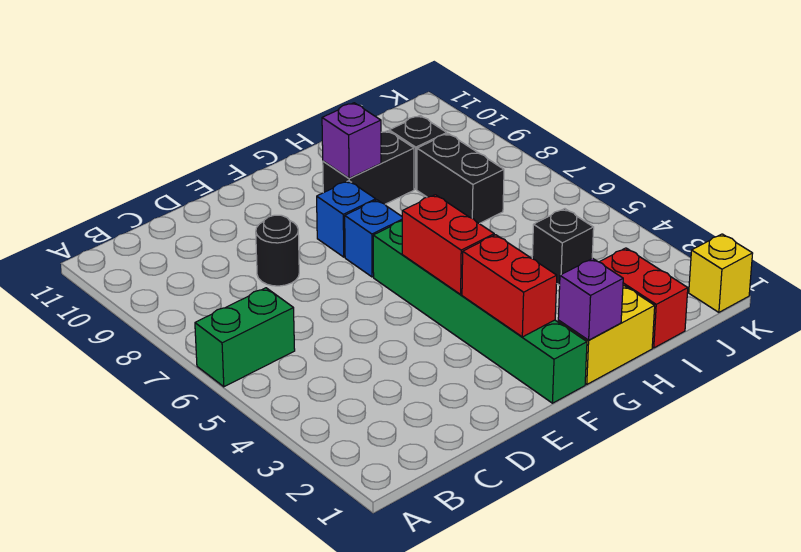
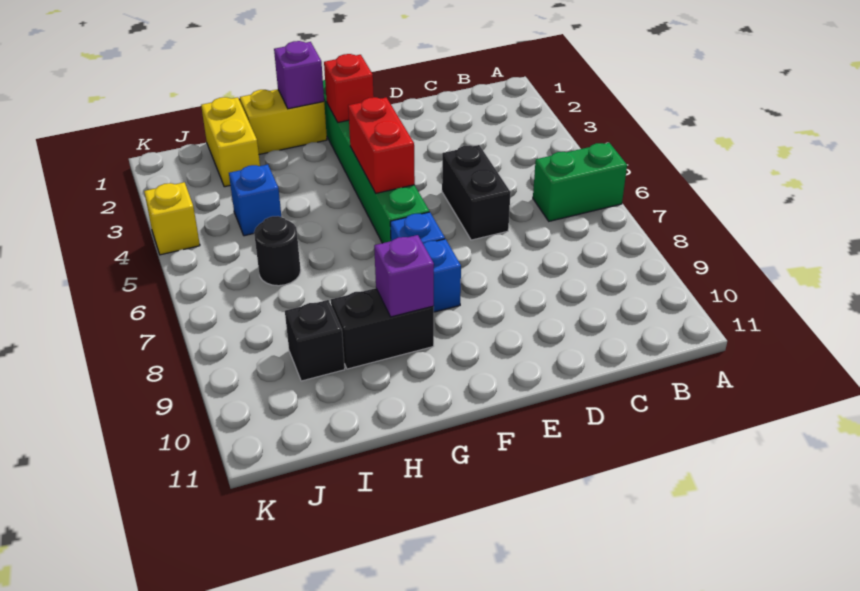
black round brick D8 level 1 -> black round brick I6 level 1
red brick F2:F3 level 2 -> red brick F2 level 2
red brick I1:I2 level 1 -> yellow brick I1:I2 level 1
black brick I4 level 1 -> blue brick I4 level 1
black brick I7:I8 level 1 -> black brick D5:D6 level 1
yellow brick K1 level 1 -> yellow brick K4 level 1

